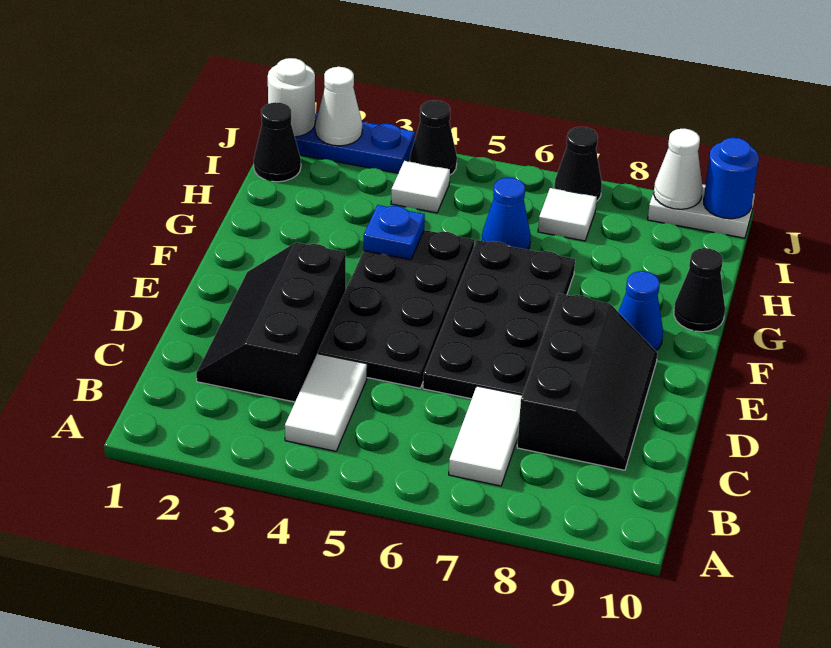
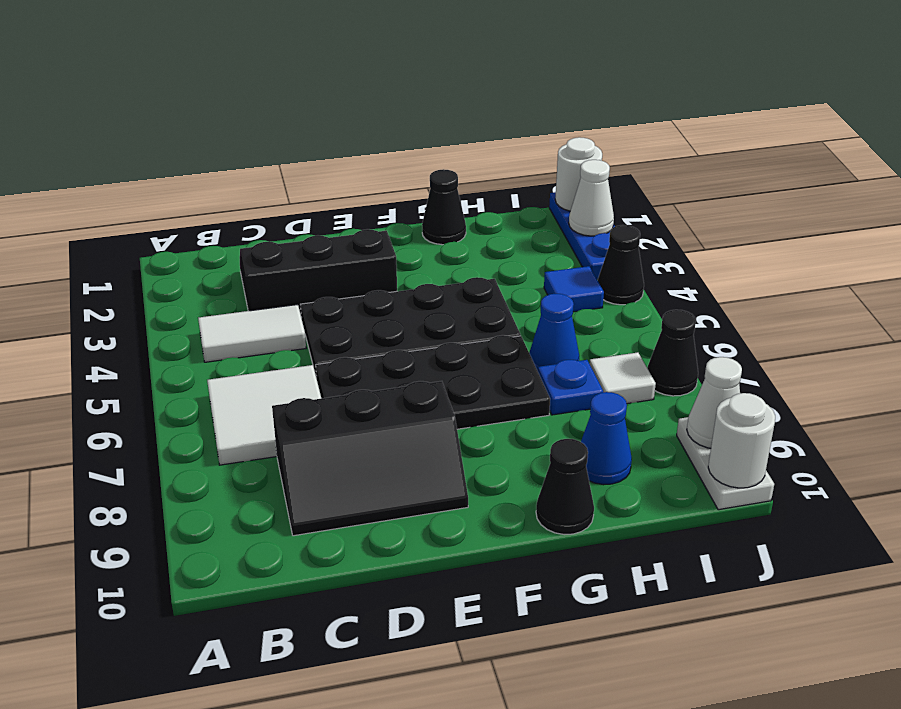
white tile B7:C7 level 1 -> white tile B6:C7 level 1
blue cone F9 level 1 -> blue cone H9 level 1
blue plate G4 level 2 -> blue plate H7 level 1
black cone I1 level 1 -> black cone G1 level 1
white tile I4 level 1 -> blue tile I4 level 1
blue round brick J10 level 2 -> white round brick J10 level 2

